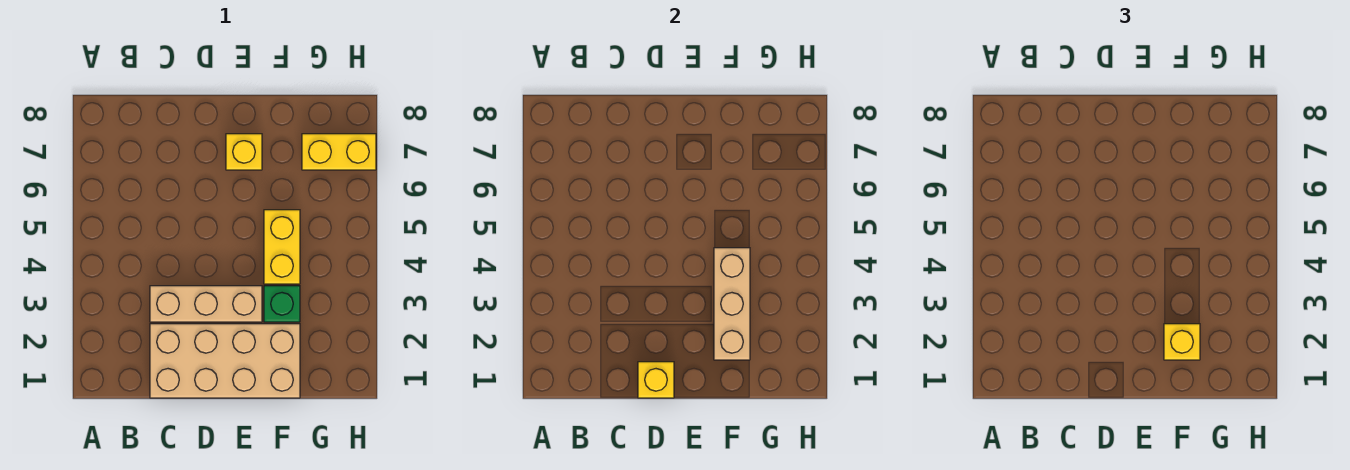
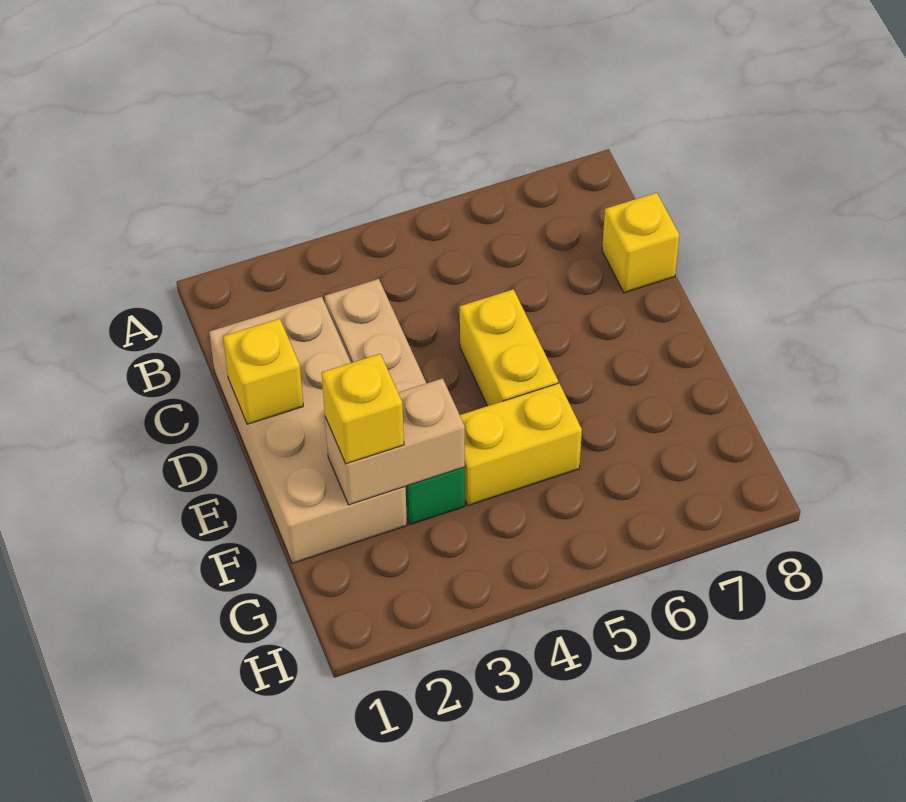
yellow brick E7 level 1 -> yellow brick C8 level 1
tan brick F2:F4 level 2 -> tan brick F2:F3 level 2
yellow brick G7:H7 level 1 -> yellow brick D5:E5 level 1

